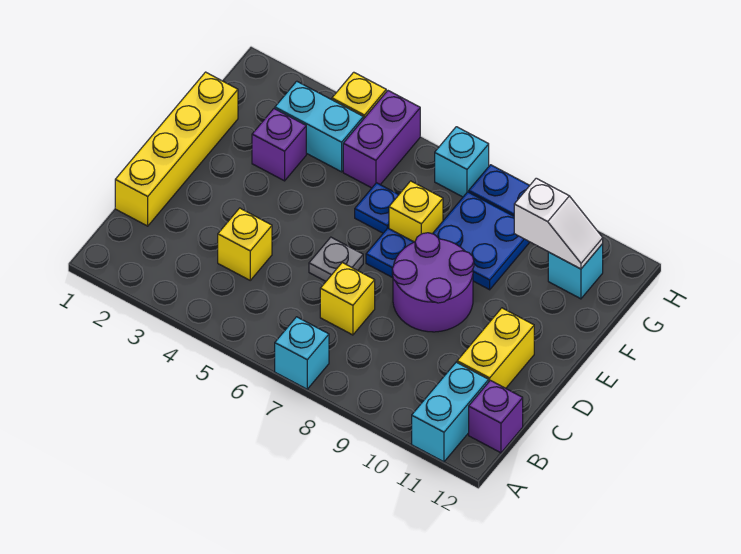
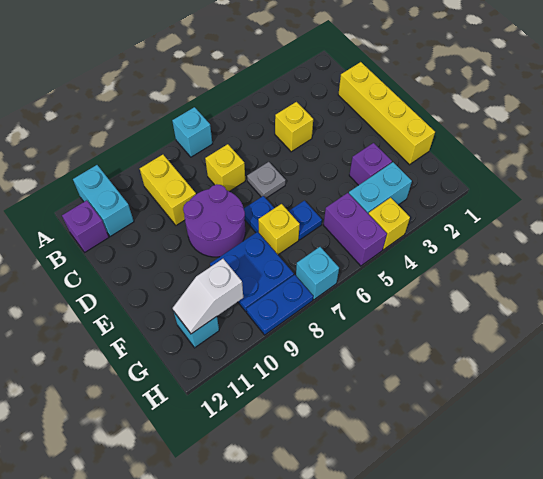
yellow brick C11:D11 level 1 -> yellow brick B9:C9 level 1

